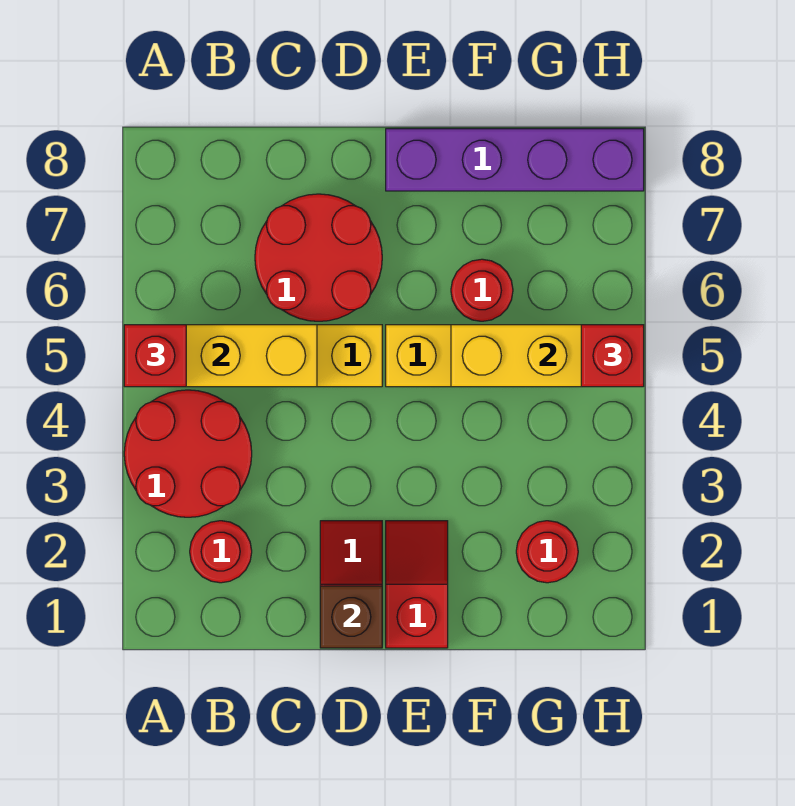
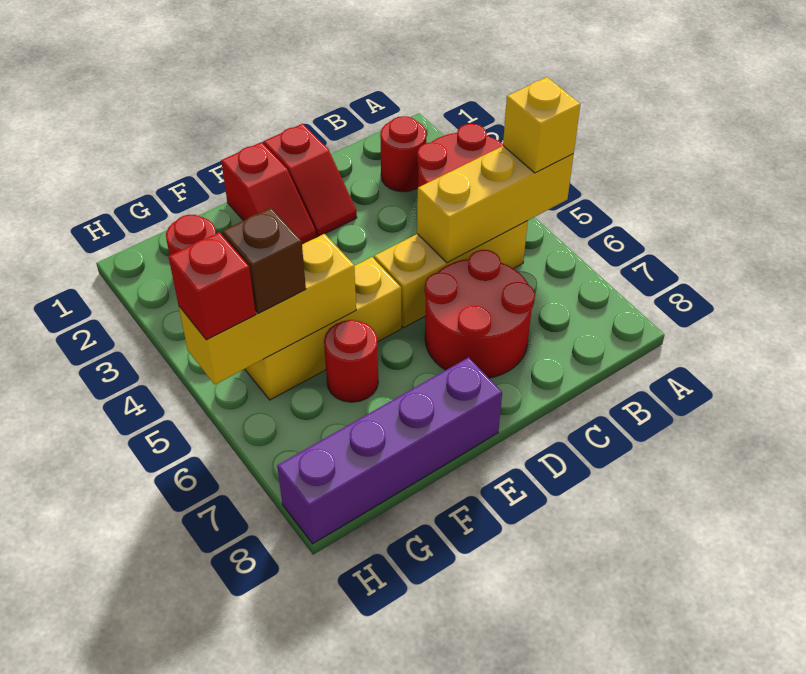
red brick A5 level 3 -> yellow brick A5 level 3
brown brick D1 level 2 -> brown brick G5 level 3

